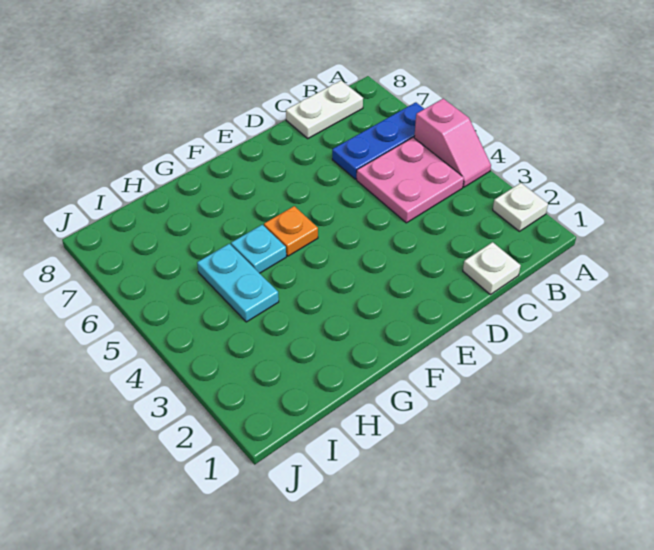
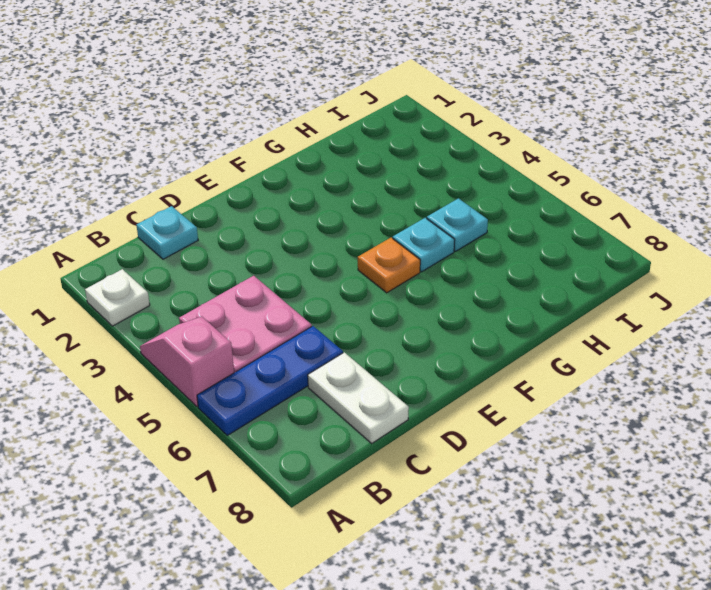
white plate B8:C8 level 1 -> white plate C7:C8 level 1
white plate C1 level 1 -> cyan plate C1 level 1
cyan plate H4:H5 level 1 -> cyan plate H5 level 1

